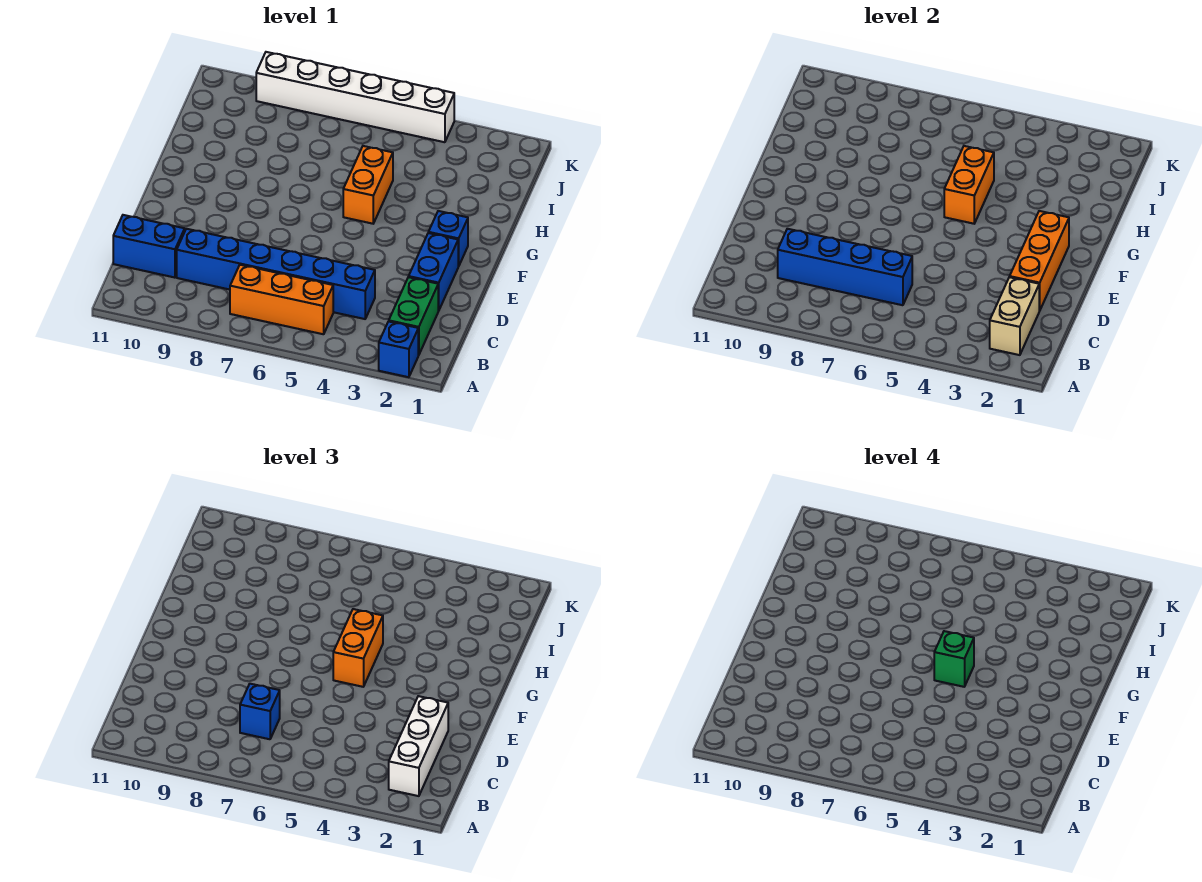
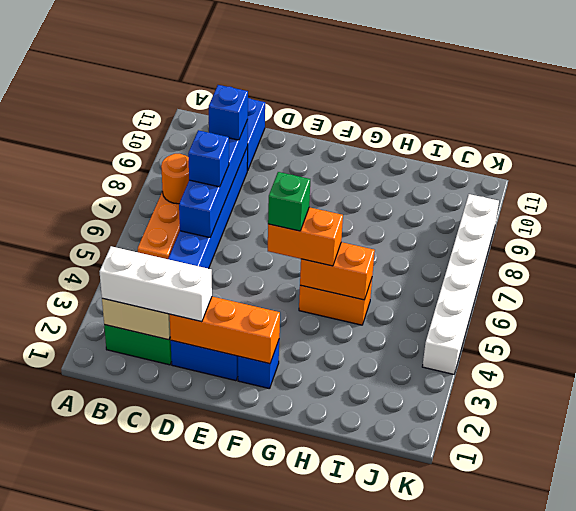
blue brick A2 level 1 -> blue brick C9 level 3
none -> orange round brick B7 level 2

